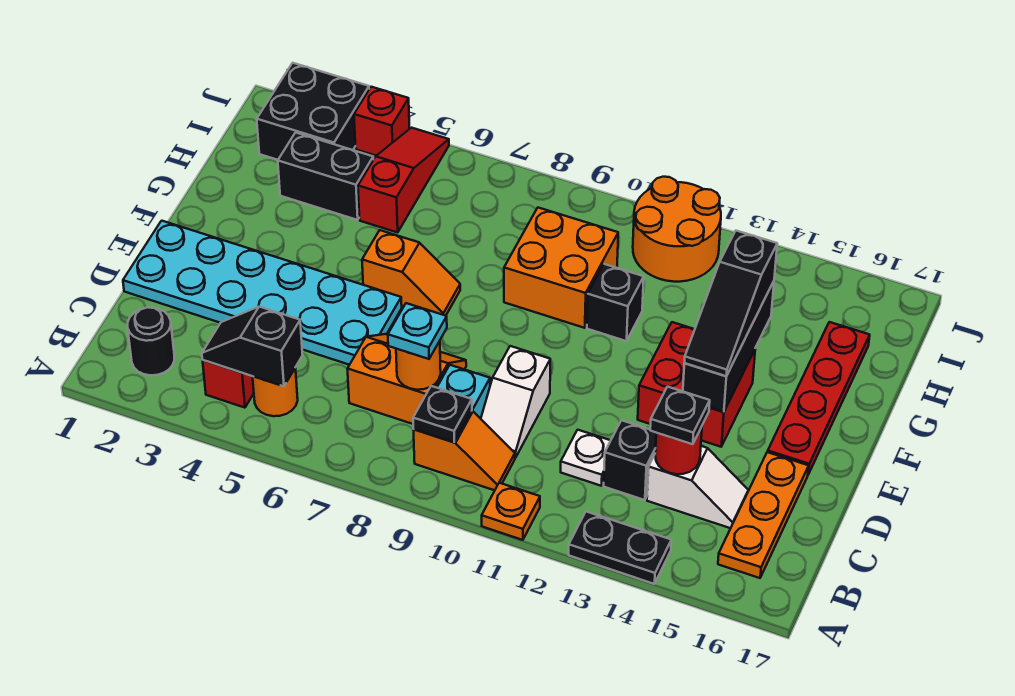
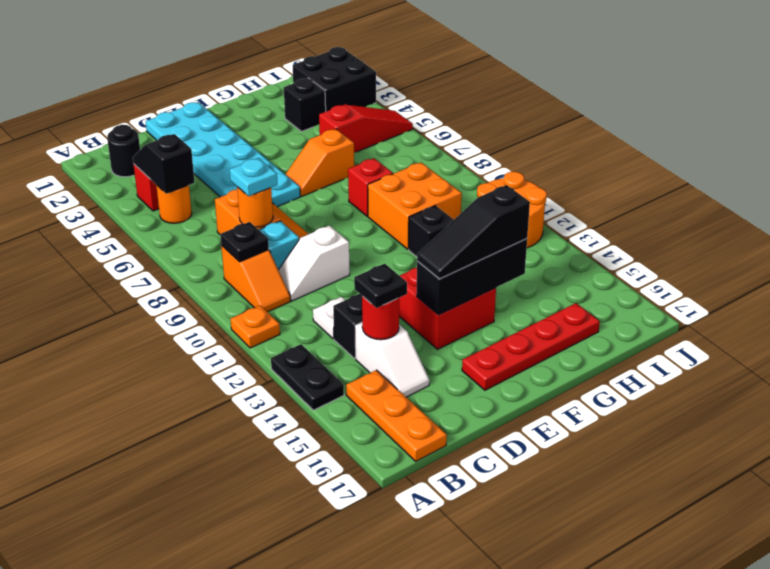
orange plate B16:D16 level 1 -> orange plate B15:B17 level 1
orange slope F6:F7 level 1 top 6 -> orange slope F6:G6 level 1 top G
black brick H3:H4 level 1 -> black brick H3 level 1
red brick J4 level 1 -> red brick G8 level 1

